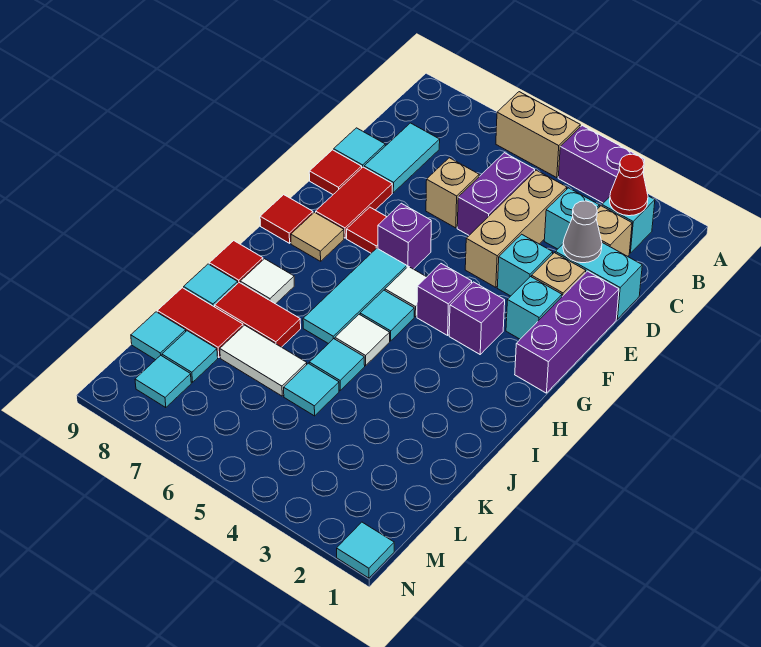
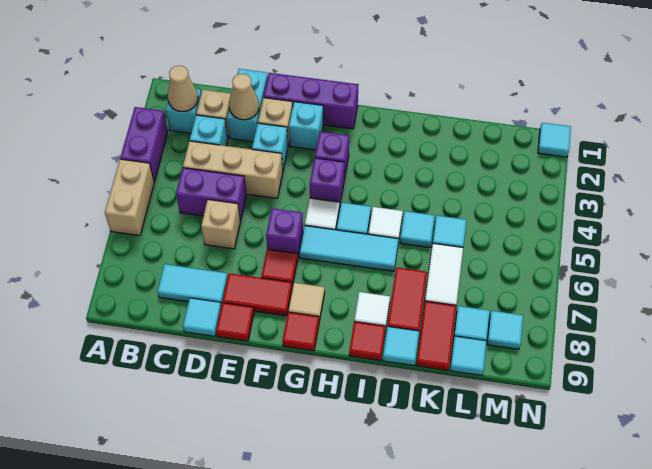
red cone B2 level 2 -> tan cone B2 level 2
grey cone D2 level 2 -> tan cone D2 level 2

